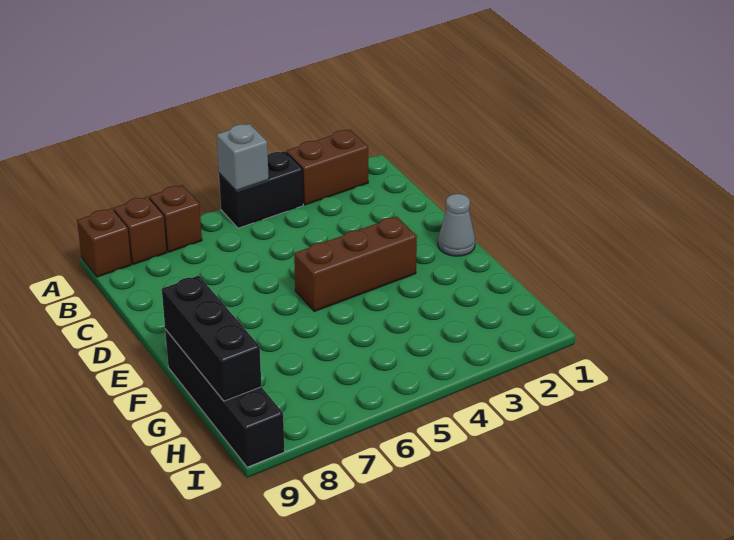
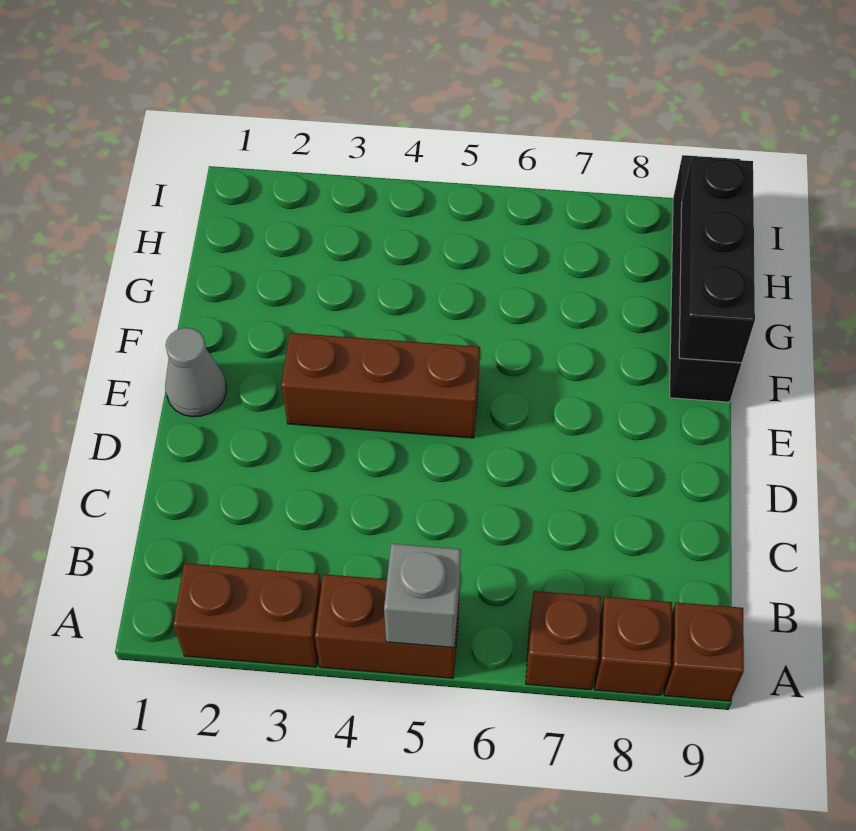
black brick A4:A5 level 1 -> brown brick A4:A5 level 1

